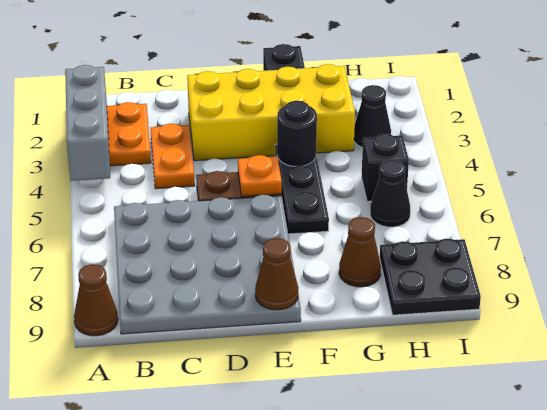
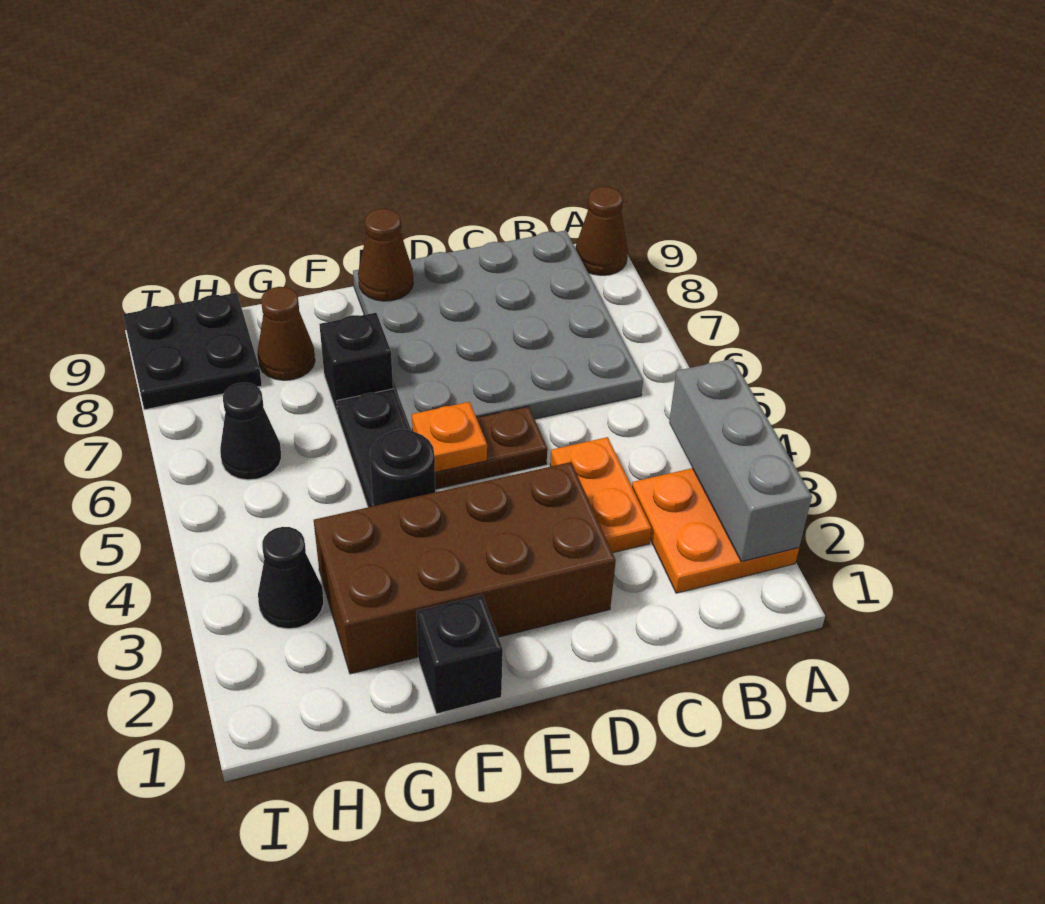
yellow brick D2:G3 level 1 -> brown brick D2:G3 level 1
black brick H5 level 1 -> black brick F7 level 1

